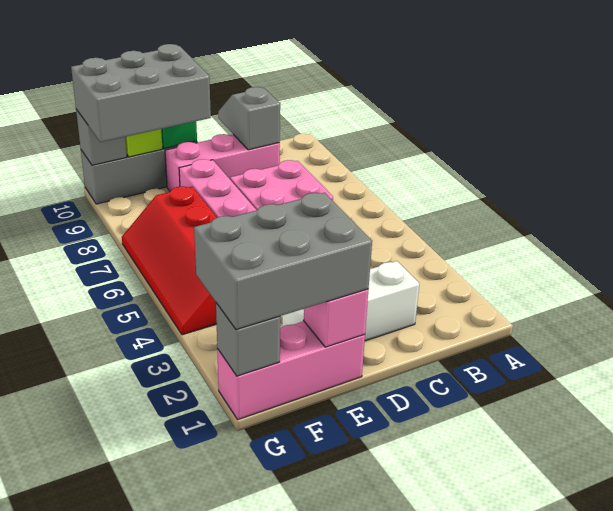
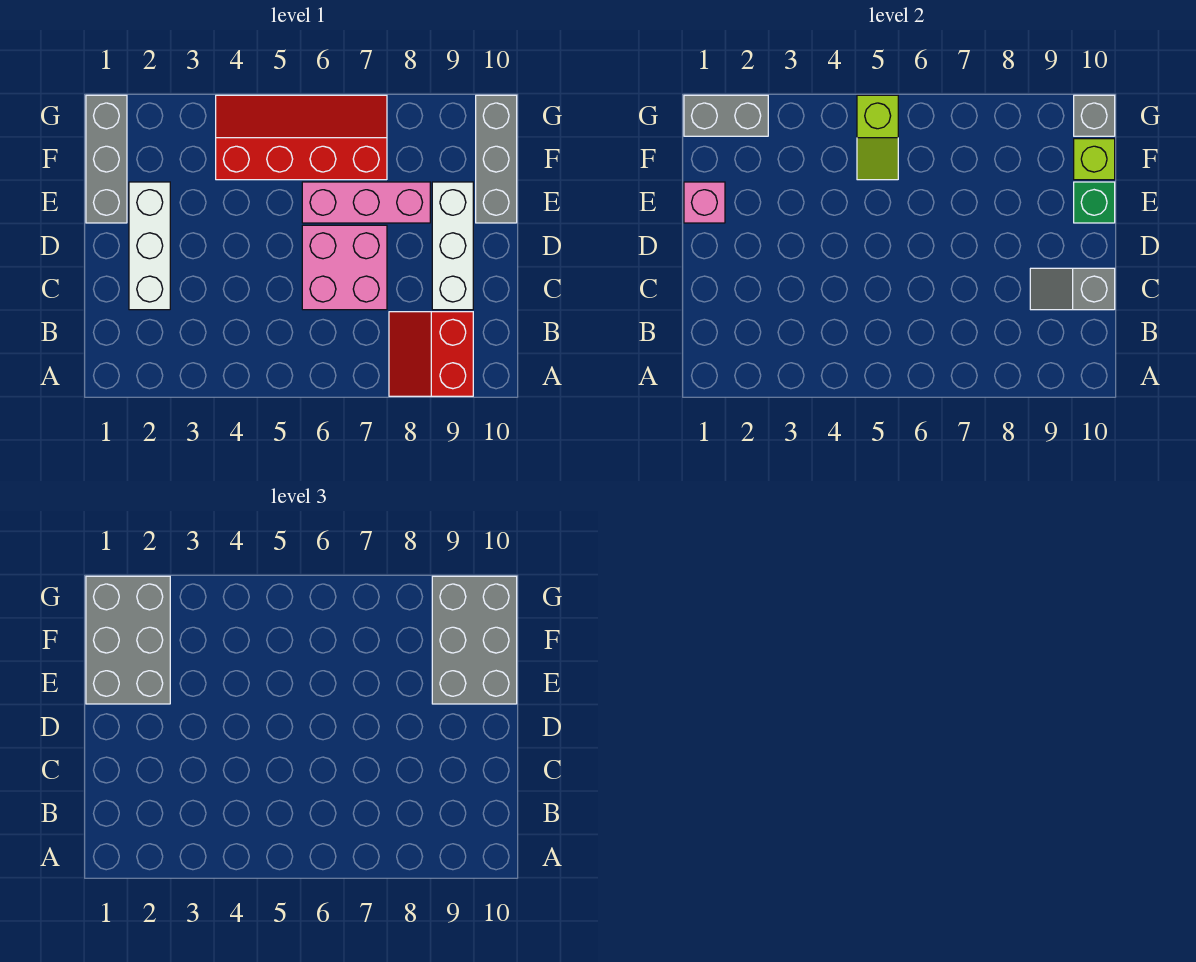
none -> red slope A8:B9 level 1 top 9
pink brick C9:E9 level 1 -> white brick C9:E9 level 1
grey slope C9:C10 level 2 top 9 -> grey slope C9:C10 level 2 top 10
pink brick E1:G1 level 1 -> grey brick E1:G1 level 1
none -> lime slope F5:G5 level 2 top G
grey brick G1 level 2 -> grey brick G1:G2 level 2

